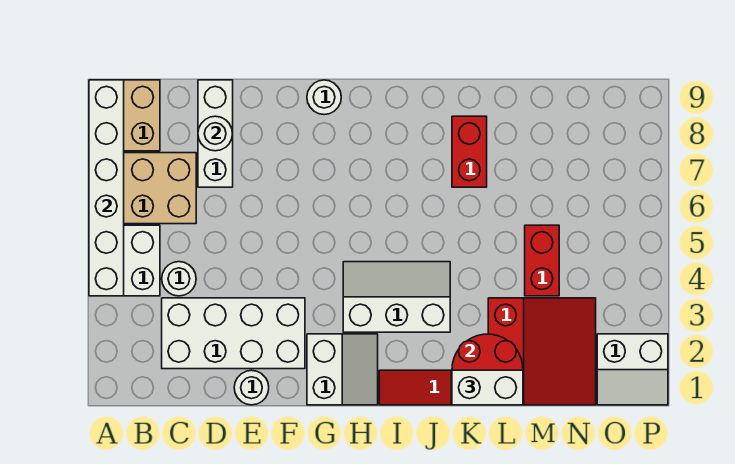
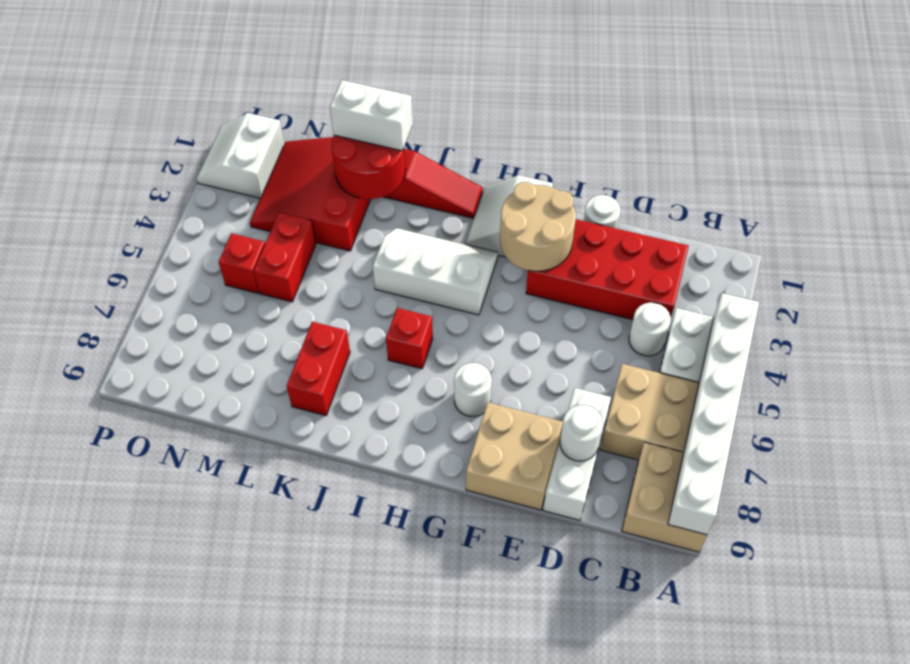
white brick C2:F3 level 1 -> red brick C2:F3 level 1
none -> tan brick E8:F9 level 1
none -> tan round brick F2:G3 level 2
white round brick G9 level 1 -> white round brick G7 level 1
white slope H3:J4 level 1 top 3 -> white slope H3:J4 level 1 top 4
none -> red brick I6 level 1
none -> red brick N5 level 1
white slope O1:P2 level 1 top 2 -> white slope O1:P2 level 1 top O

